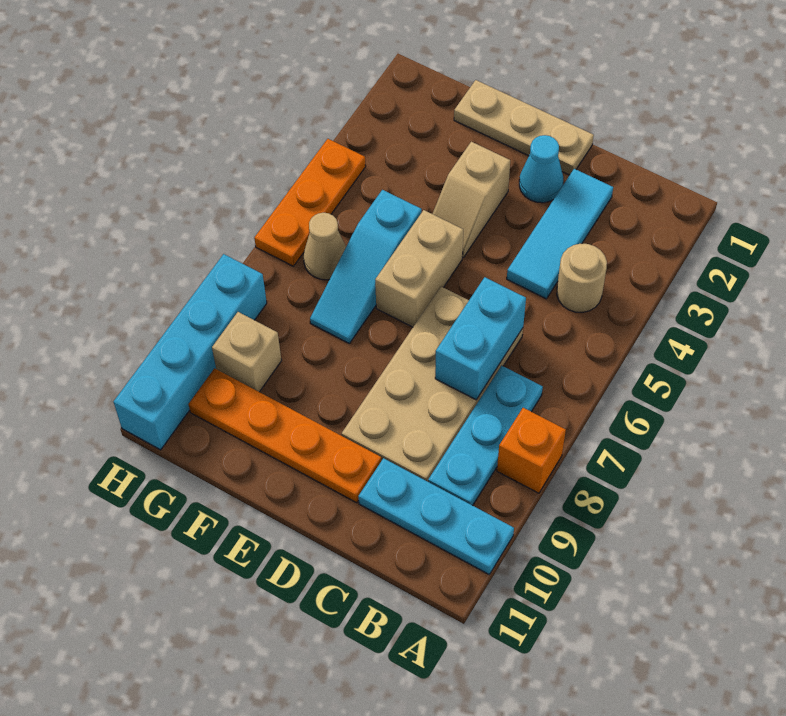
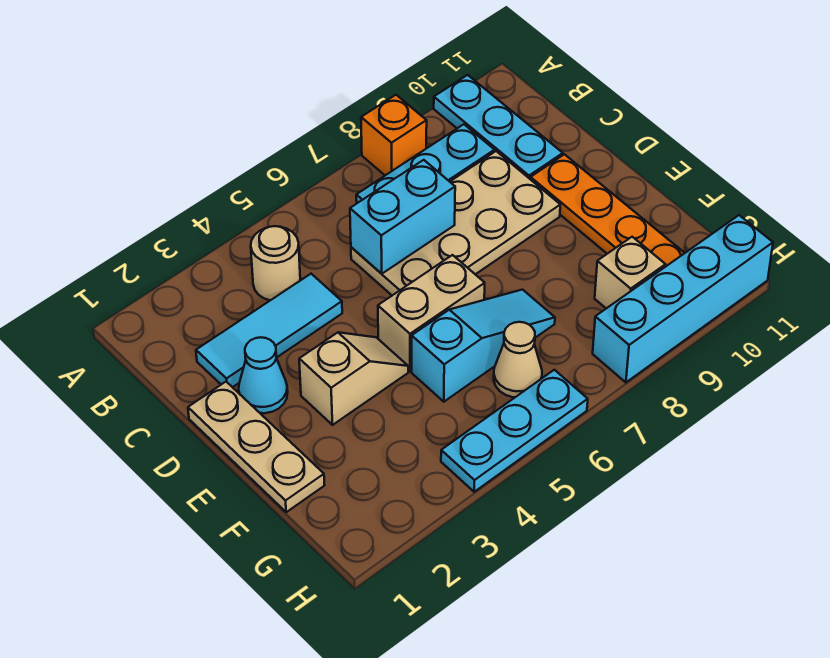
orange plate H4:H6 level 1 -> cyan plate H4:H6 level 1

